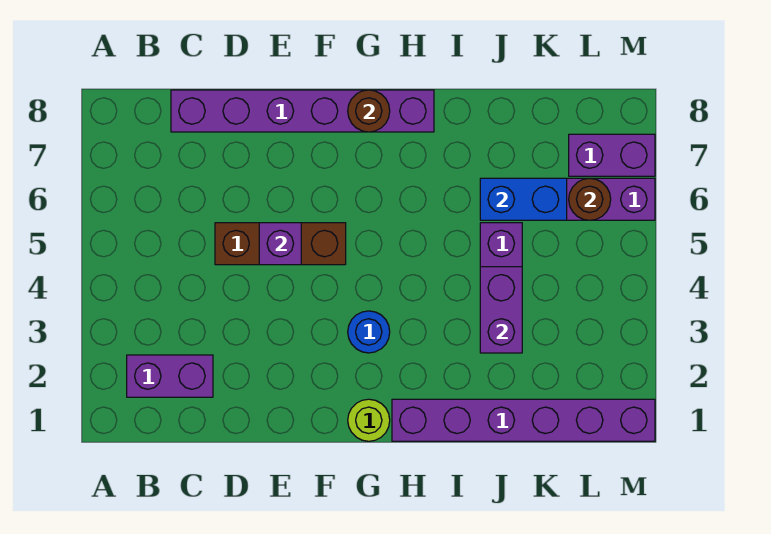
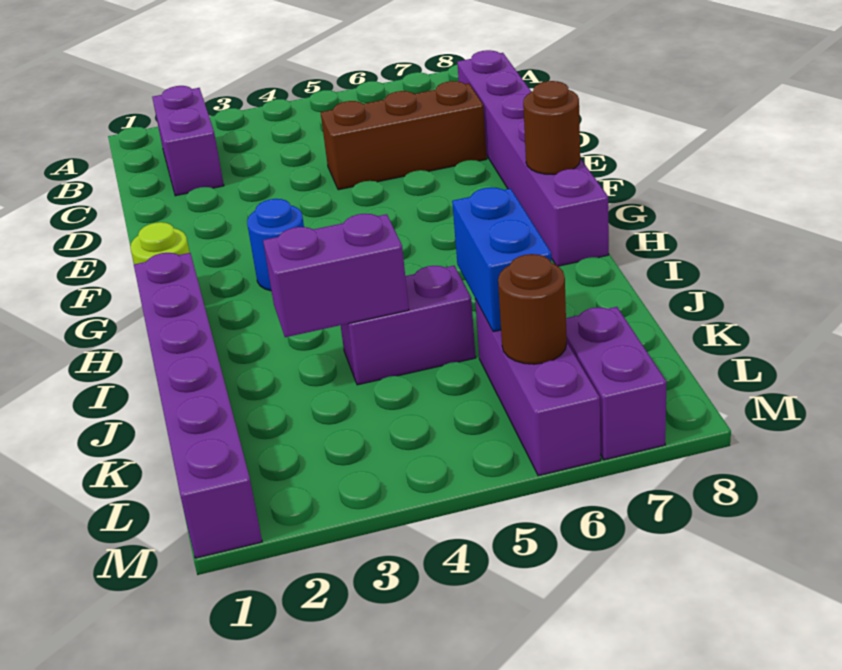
brown brick D5:F5 level 1 -> brown brick D5:D7 level 1
purple brick E5 level 2 -> none

